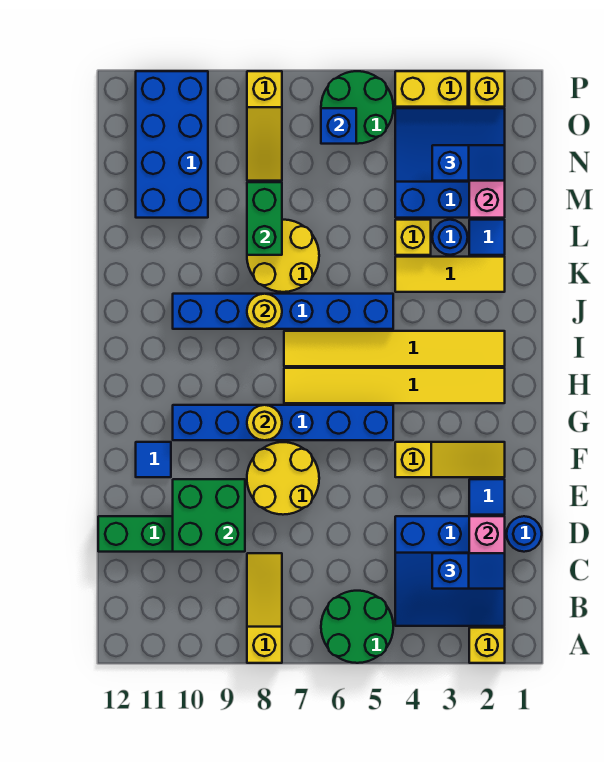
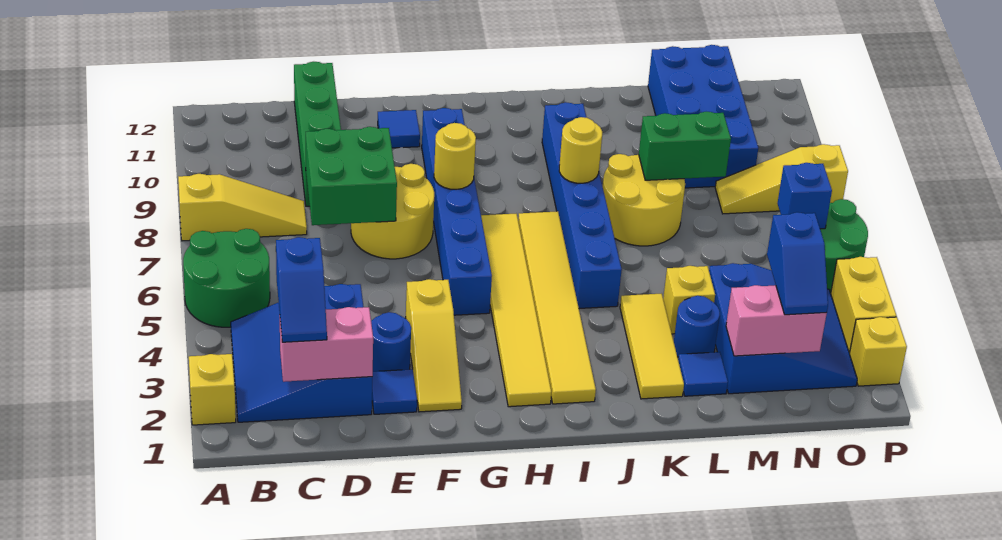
blue round brick D1 level 1 -> blue round brick E3 level 1
green brick D9:E10 level 2 -> green brick D7:E8 level 2
blue brick M10:P11 level 1 -> blue brick M9:N12 level 1

